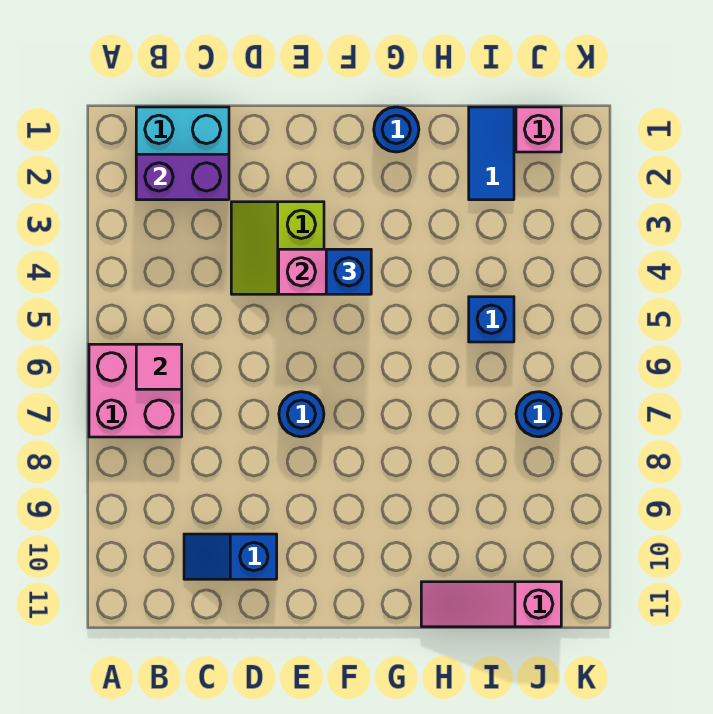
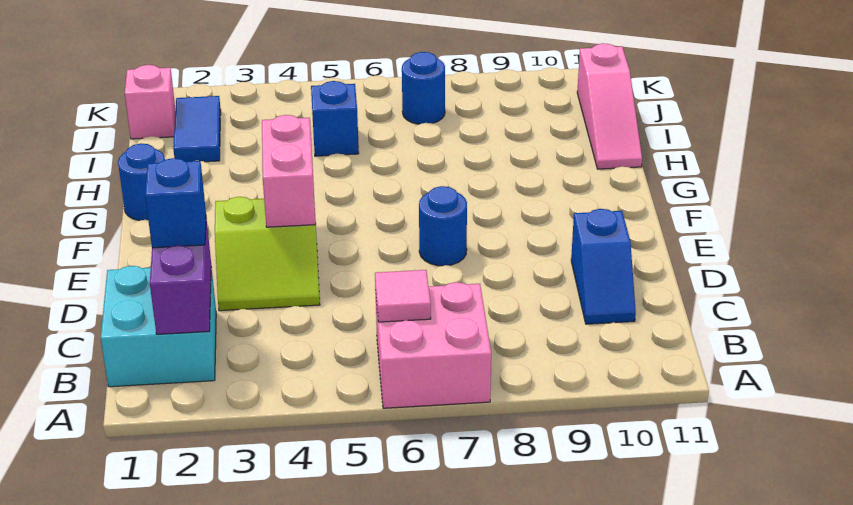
blue brick F4 level 3 -> blue brick C2 level 3
blue tile I1:I2 level 1 -> blue tile I2:J2 level 1

